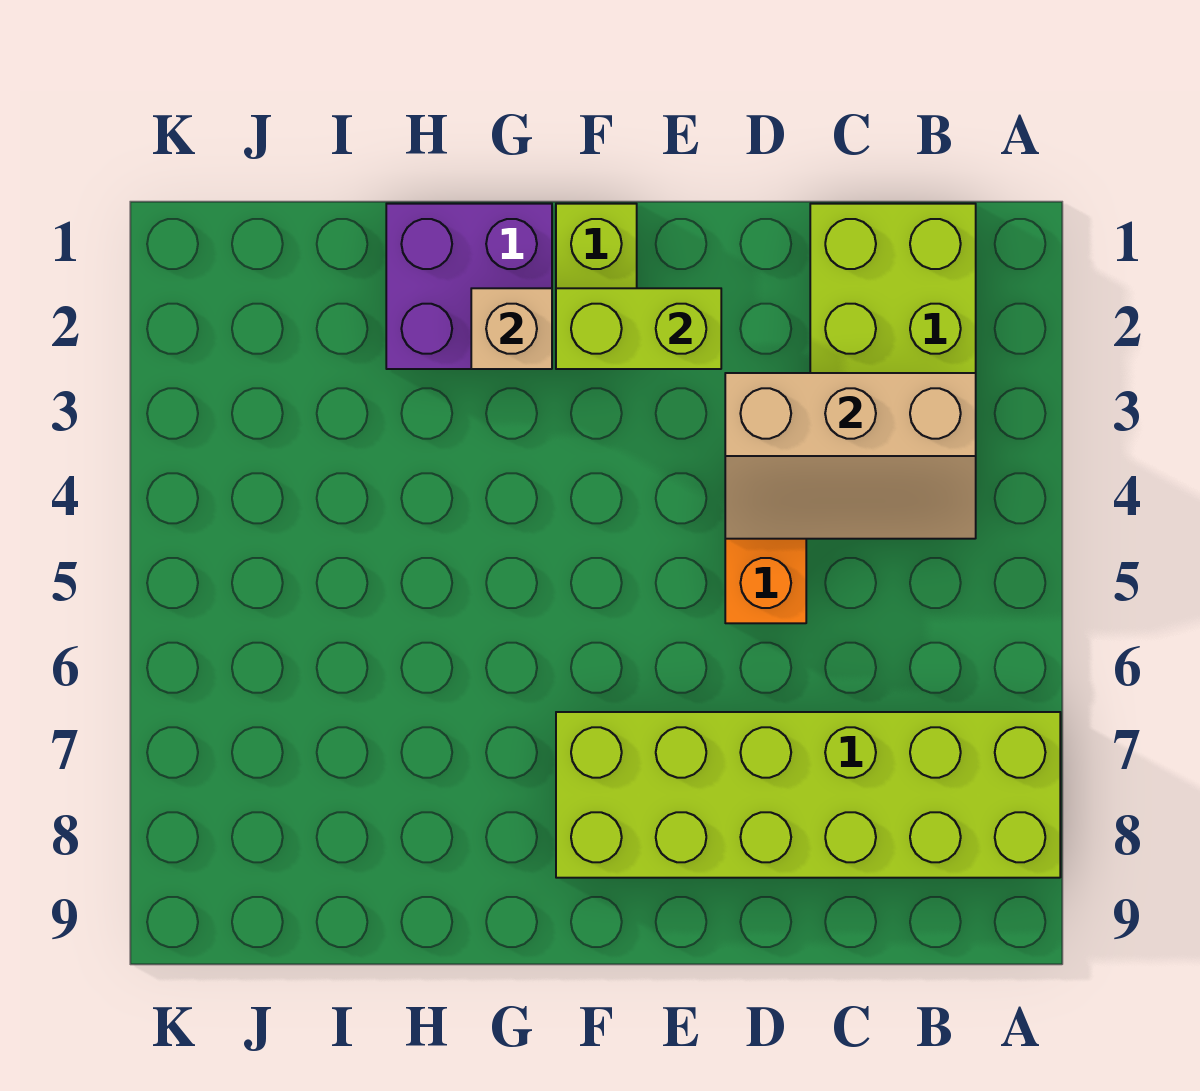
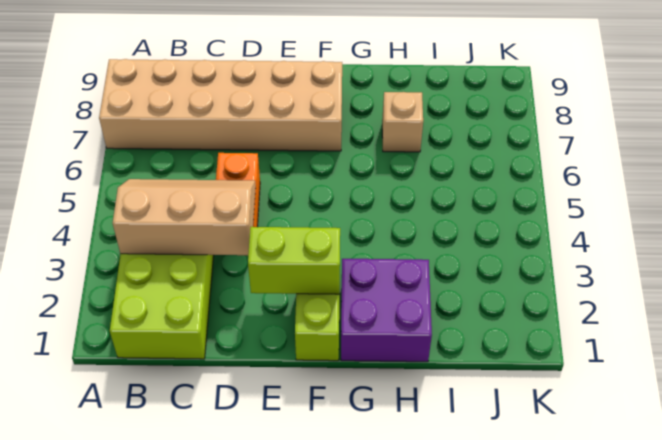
lime brick A7:F8 level 1 -> tan brick A7:F8 level 1
tan brick G2 level 2 -> tan brick H7 level 1

